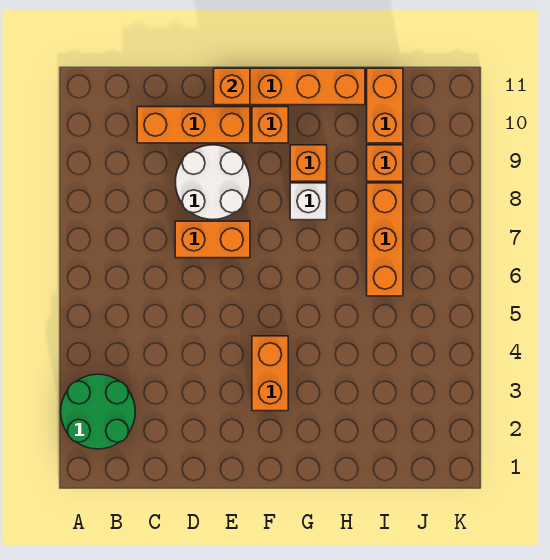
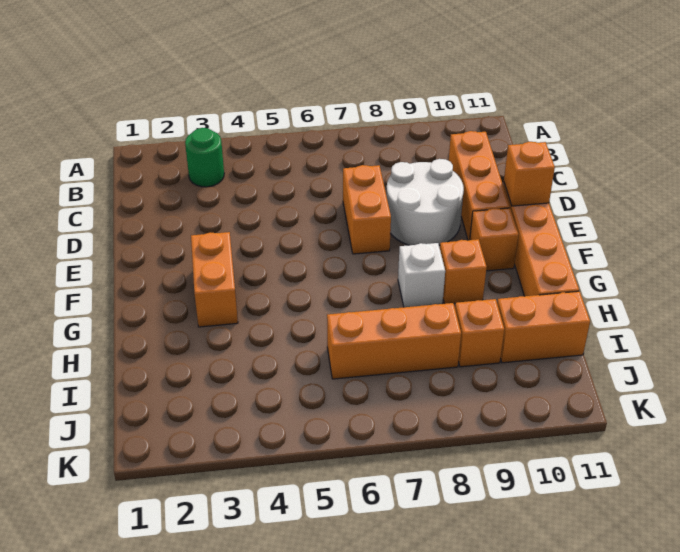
green round brick A2:B3 level 1 -> green round brick B3 level 1
orange brick F3:F4 level 1 -> orange brick F3:G3 level 1

